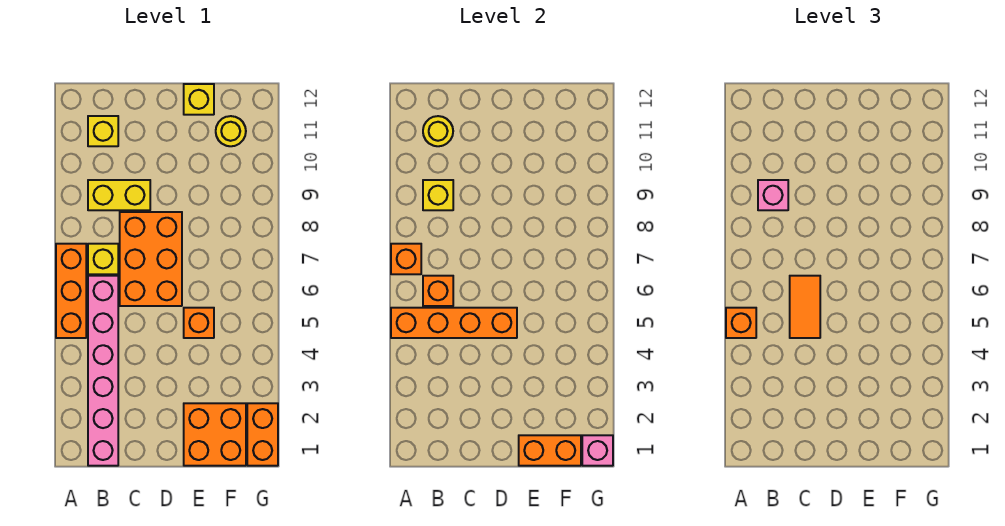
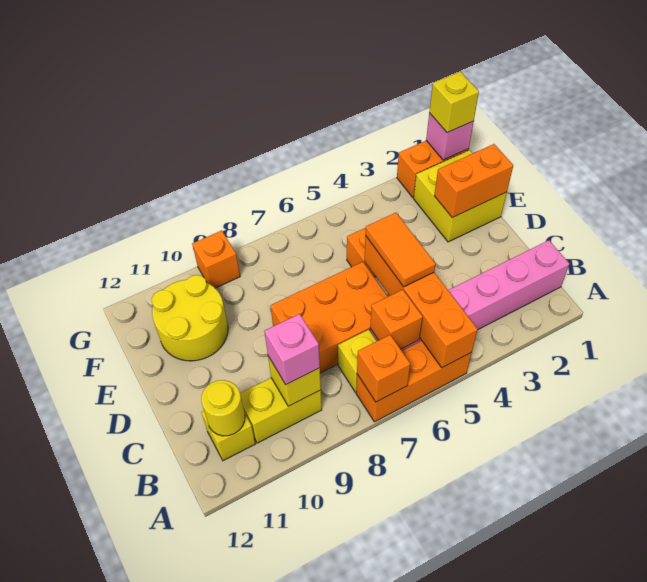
orange brick A5 level 3 -> orange brick G9 level 1
yellow brick B9:C9 level 1 -> yellow brick B9:B10 level 1
orange tile C5:C6 level 3 -> orange tile C5:D5 level 3
orange brick E1:F2 level 1 -> yellow brick E1:F2 level 1
orange brick E1:F1 level 2 -> orange brick E1:E2 level 2
yellow brick E12 level 1 -> yellow brick G1 level 3
yellow round brick F11 level 1 -> yellow round brick E10:F11 level 1

